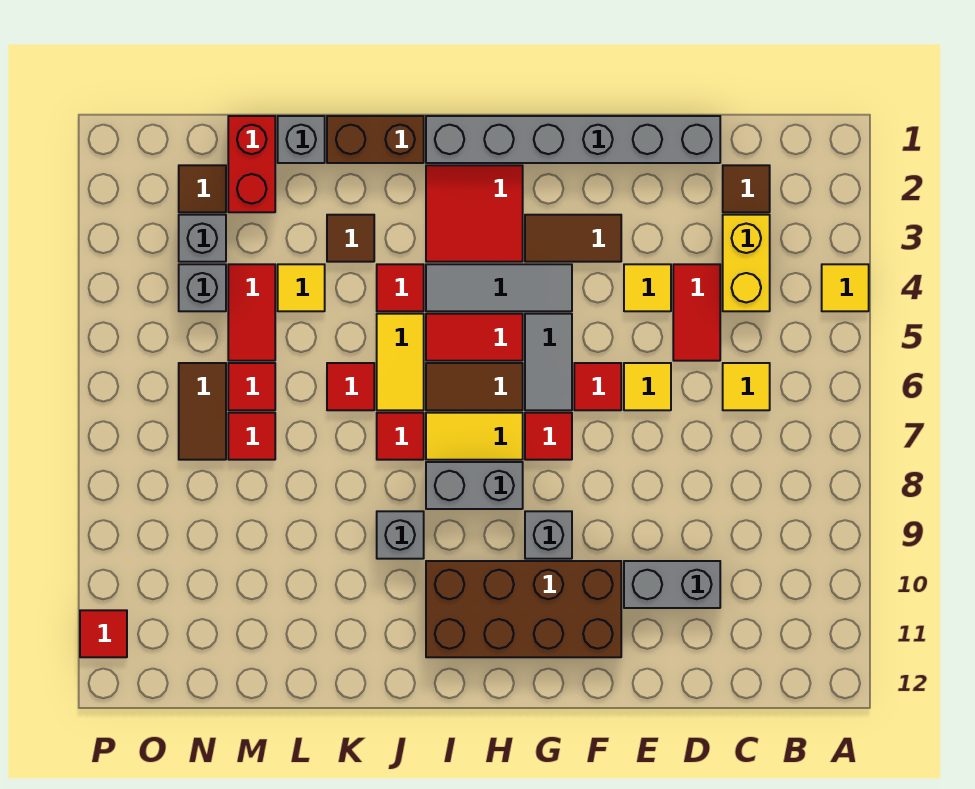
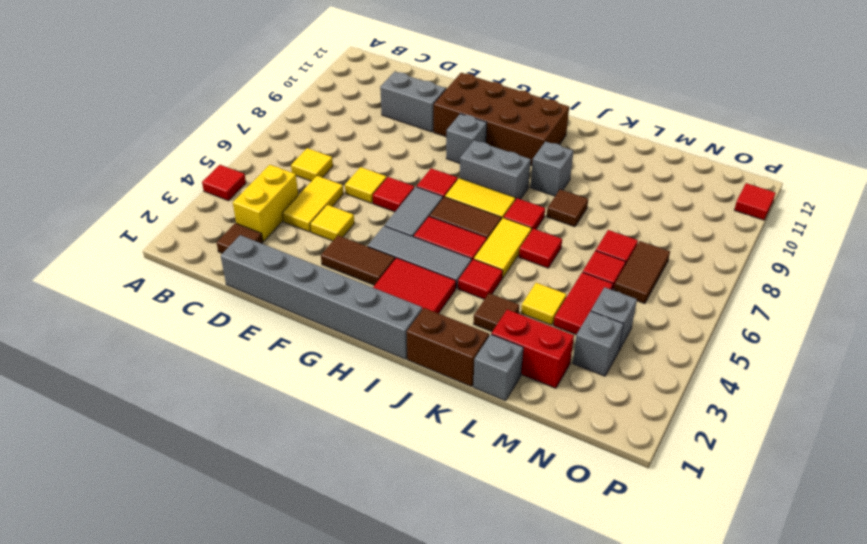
yellow tile A4 level 1 -> red tile A4 level 1
red tile D4:D5 level 1 -> yellow tile D4:D5 level 1
red brick M1:M2 level 1 -> red brick L2:M2 level 1
brown tile N2 level 1 -> brown tile K8 level 1

